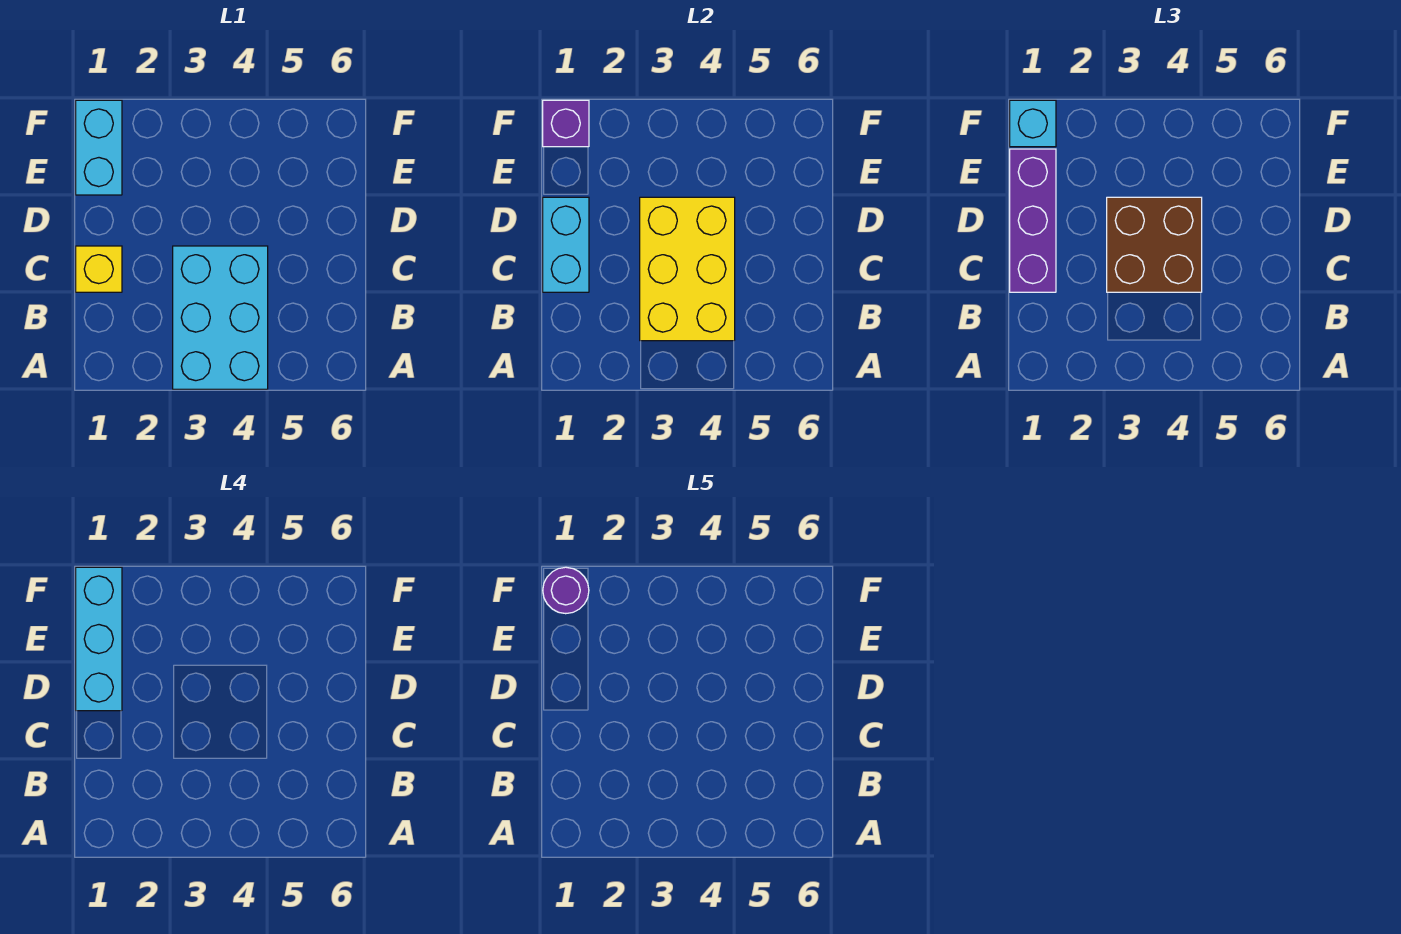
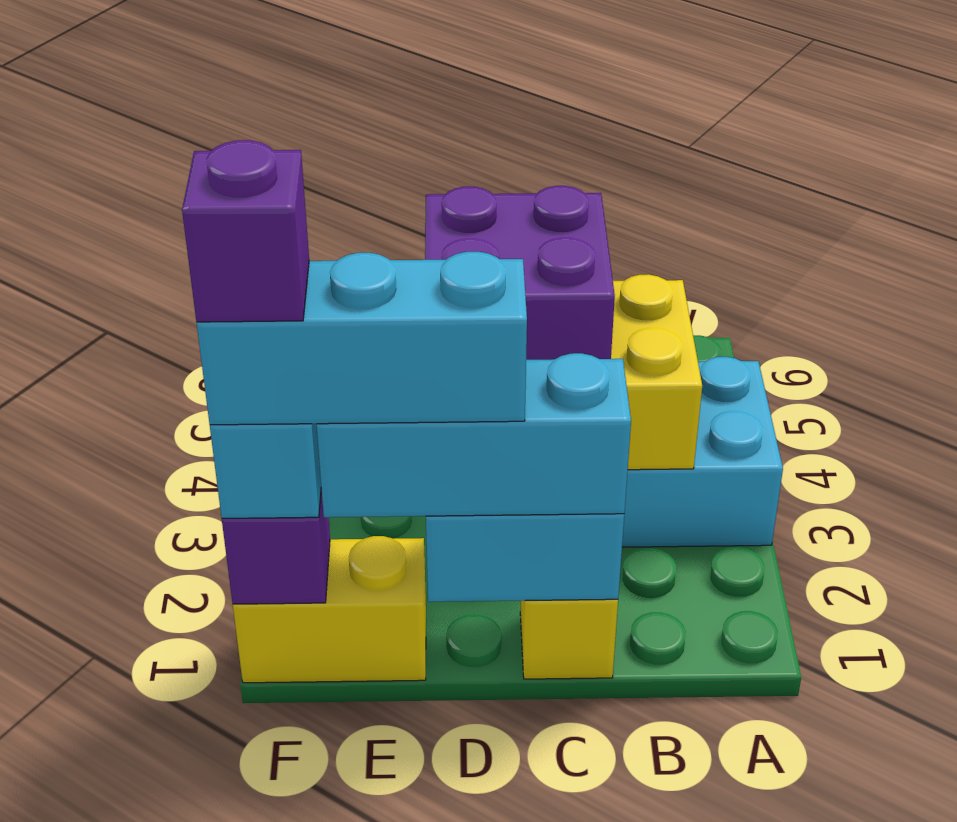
purple brick C1:E1 level 3 -> cyan brick C1:E1 level 3
brown brick C3:D4 level 3 -> purple brick C3:D4 level 3
cyan brick E1:F1 level 1 -> yellow brick E1:F1 level 1
purple round brick F1 level 5 -> purple brick F1 level 5

